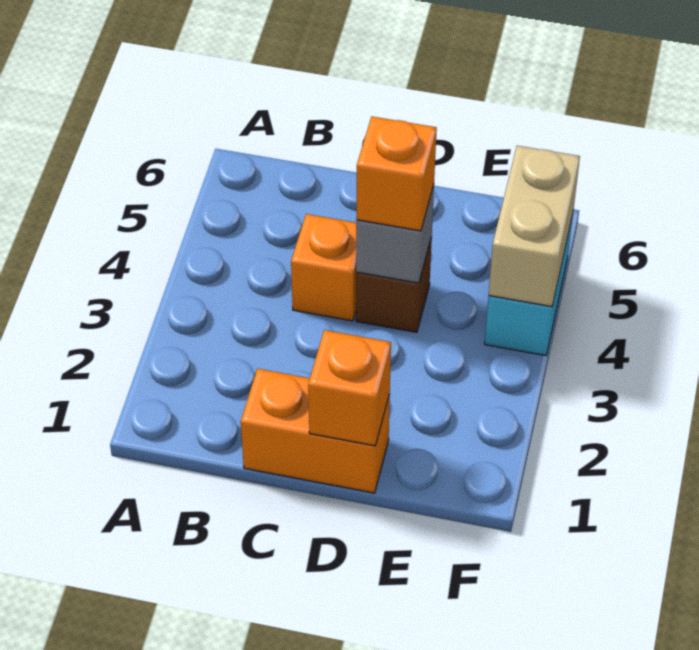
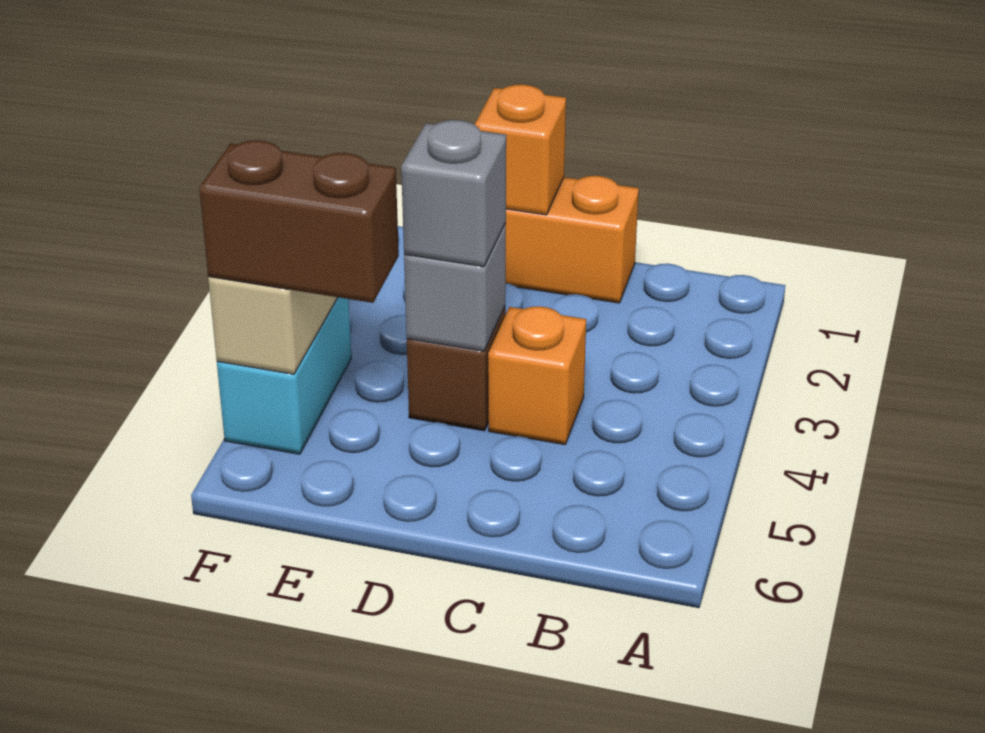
orange brick D4 level 3 -> grey brick D4 level 3
none -> brown brick E5:F5 level 3

